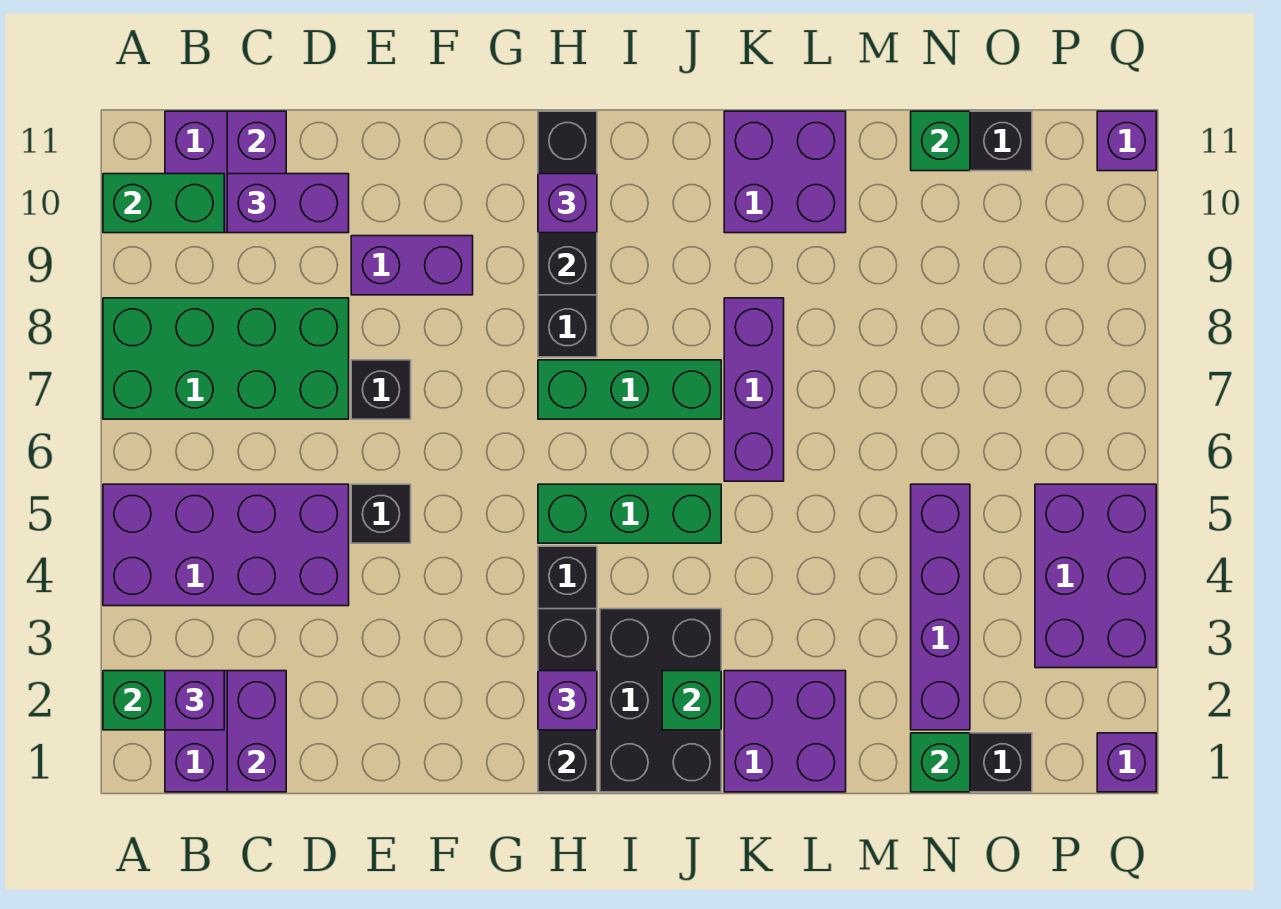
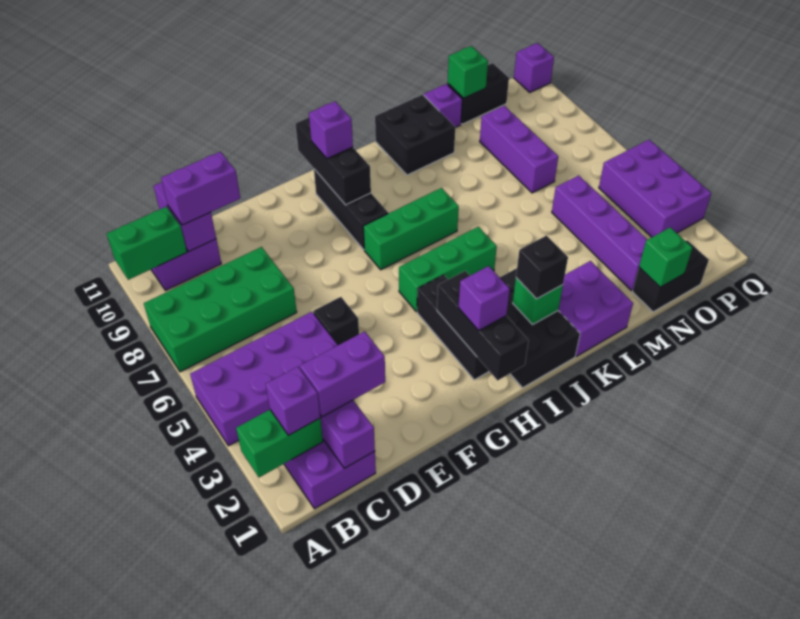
black brick E7 level 1 -> black brick J2 level 3
purple brick E9:F9 level 1 -> purple brick C2:D2 level 3
purple brick K6:K8 level 1 -> purple brick N7:N9 level 1
purple brick K10:L11 level 1 -> black brick K10:L11 level 1
purple brick Q1 level 1 -> purple brick M11 level 1

